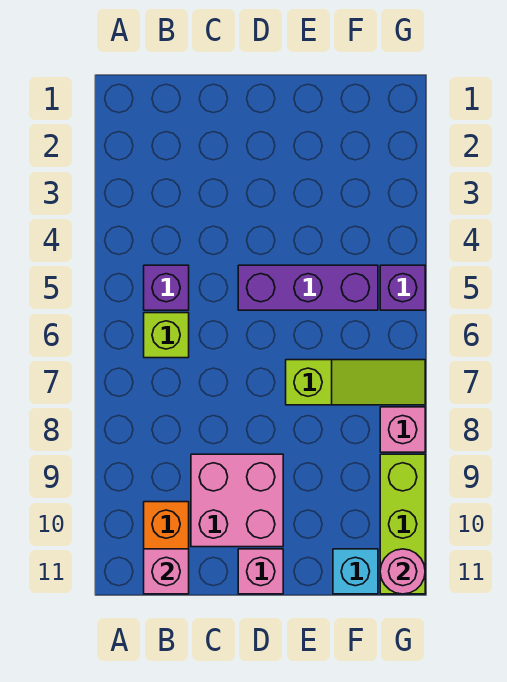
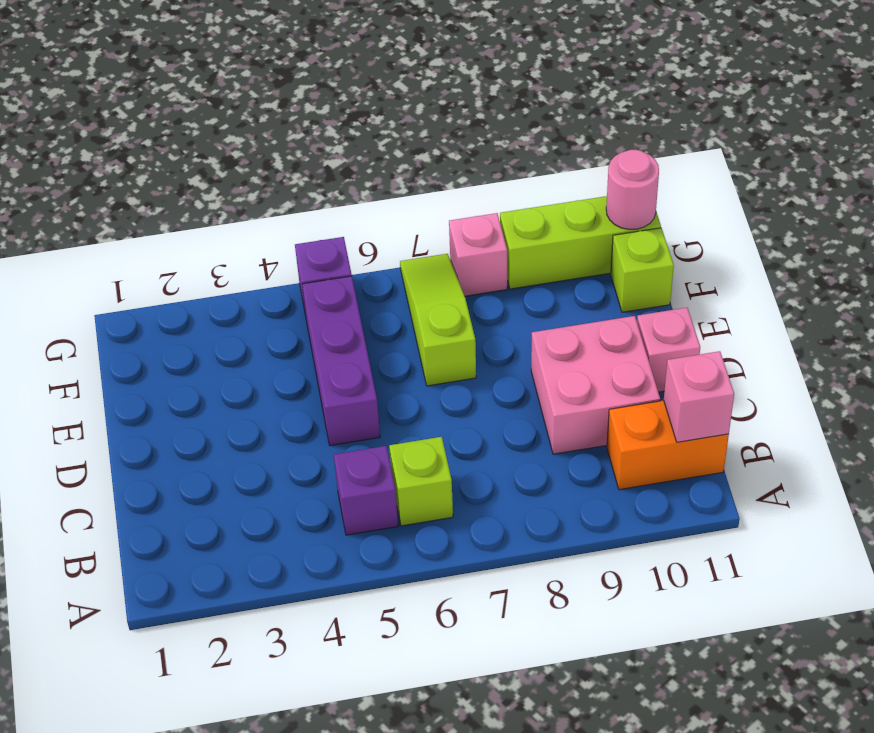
cyan brick F11 level 1 -> lime brick F11 level 1

